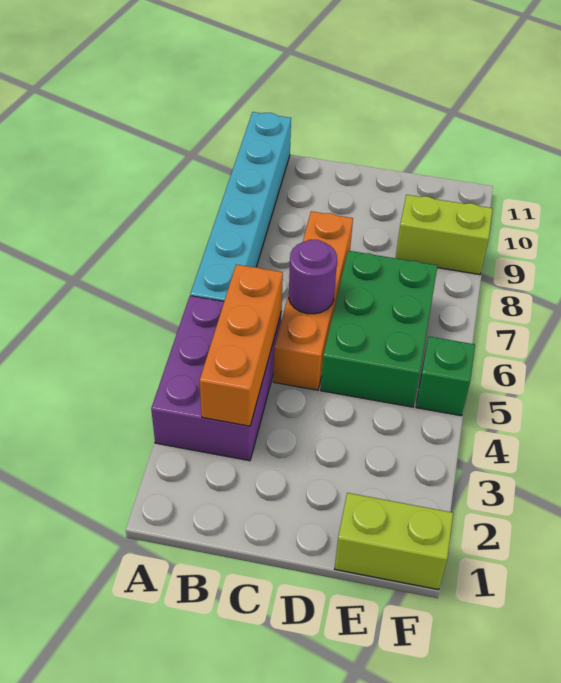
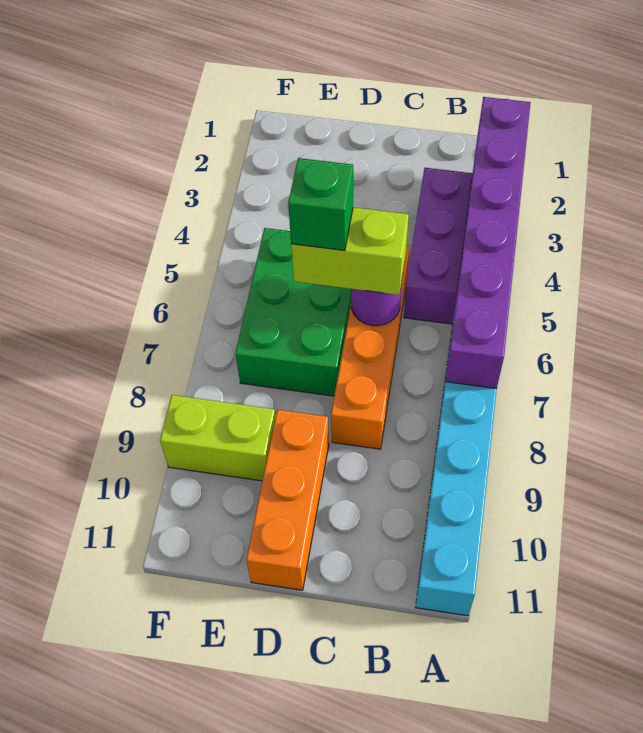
none -> purple brick A2:A7 level 2
orange brick B3:B5 level 2 -> orange brick D9:D11 level 1
lime brick E1:F1 level 1 -> lime brick C6:D6 level 3
green brick F5 level 1 -> green brick D6 level 4

